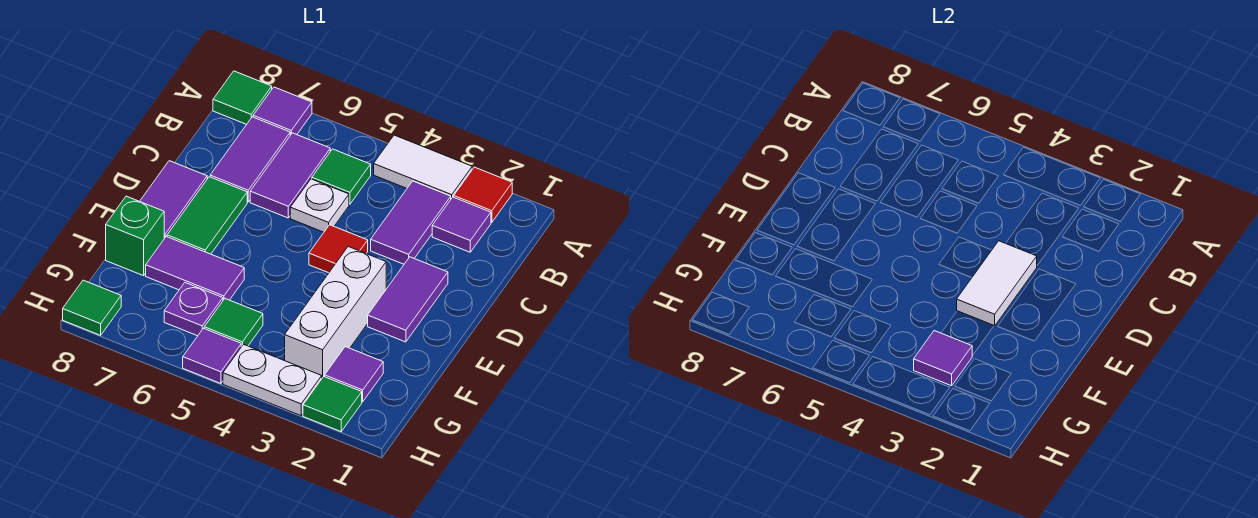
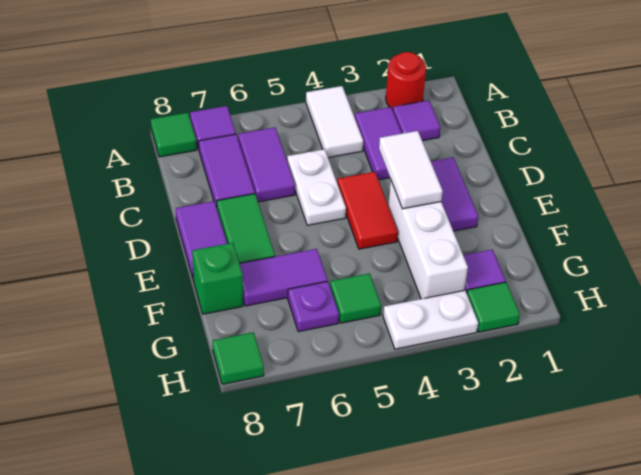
red tile A2 level 1 -> red round brick A2 level 1
white tile A3:A4 level 1 -> white tile A4:B4 level 1
green tile B5 level 1 -> none
white plate C5 level 1 -> white plate C5:D5 level 1
red tile D4 level 1 -> red tile D4:E4 level 1
purple tile G3 level 2 -> none
purple tile H5 level 1 -> none

